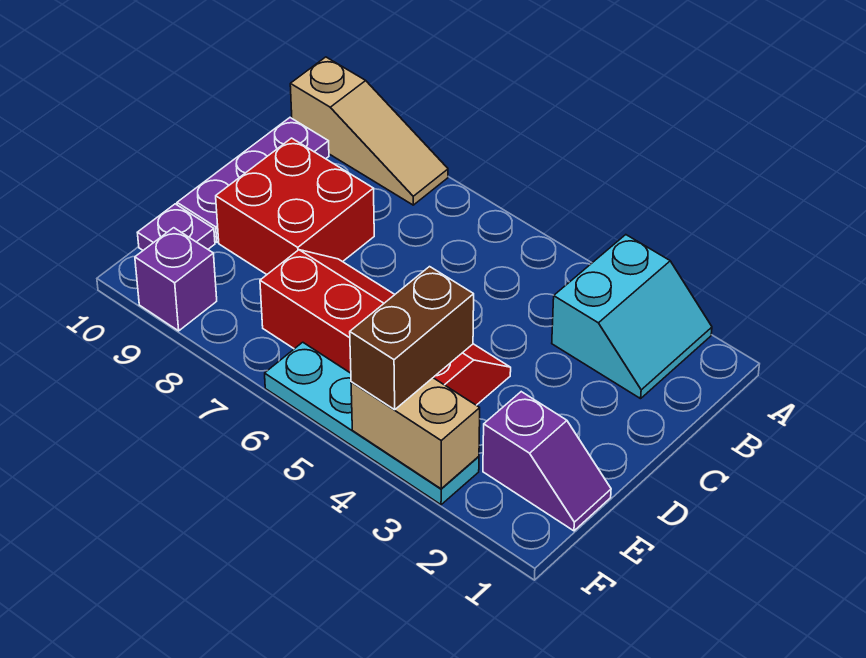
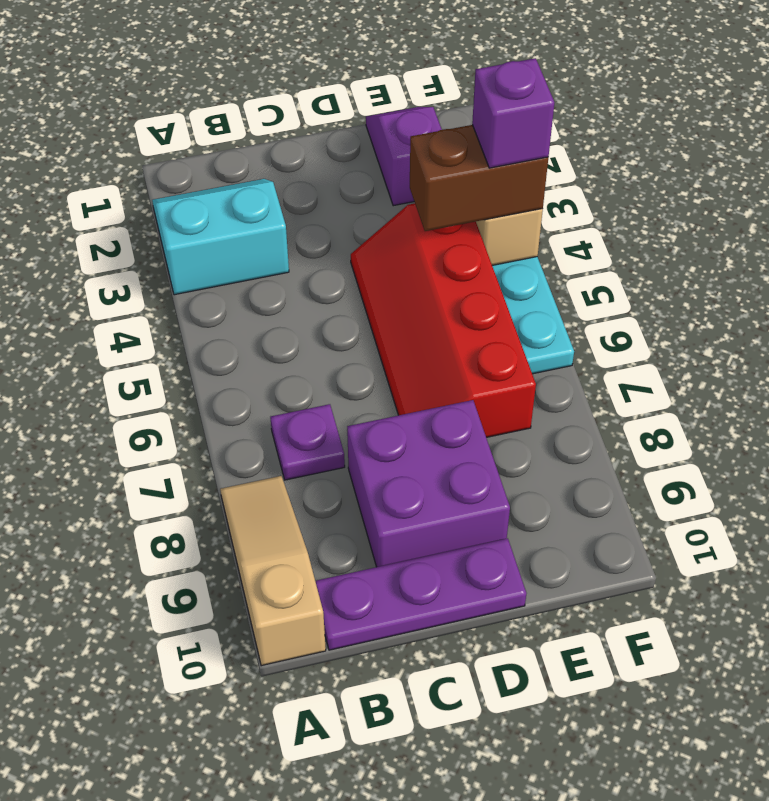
red brick C8:D9 level 1 -> purple brick C8:D9 level 1
purple plate E10 level 1 -> purple plate B7 level 1
purple brick F9 level 1 -> purple brick F4 level 4

